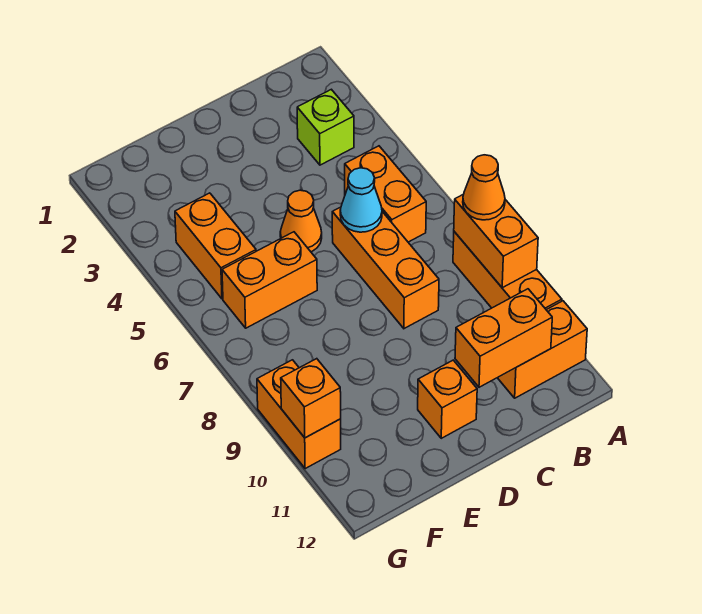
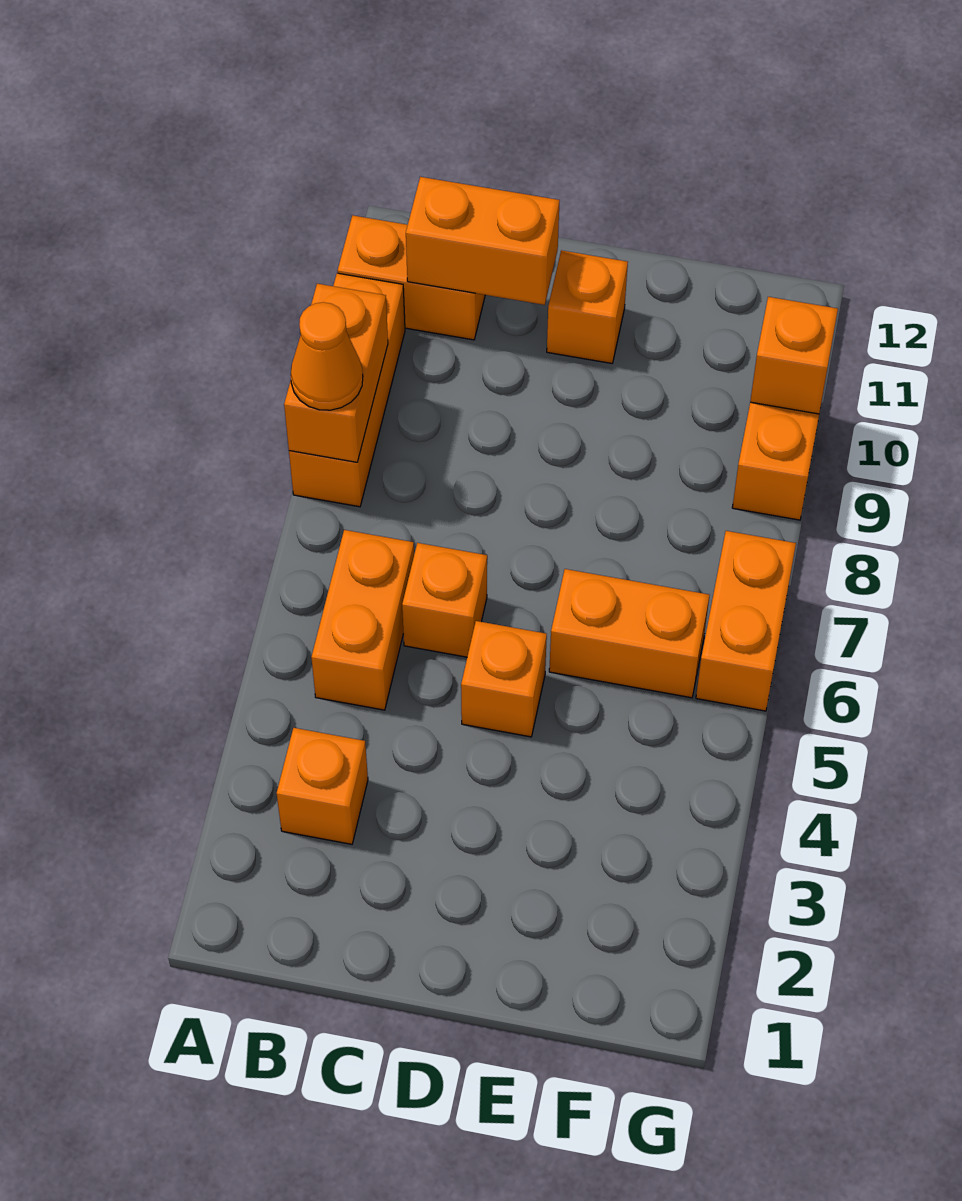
lime brick B3 level 1 -> orange brick B3 level 1
orange brick C6:C8 level 1 -> orange brick C6 level 1
cyan cone C6 level 2 -> none
orange cone D5 level 1 -> orange brick D5 level 1
orange brick F4:F5 level 1 -> orange brick G6:G7 level 1

